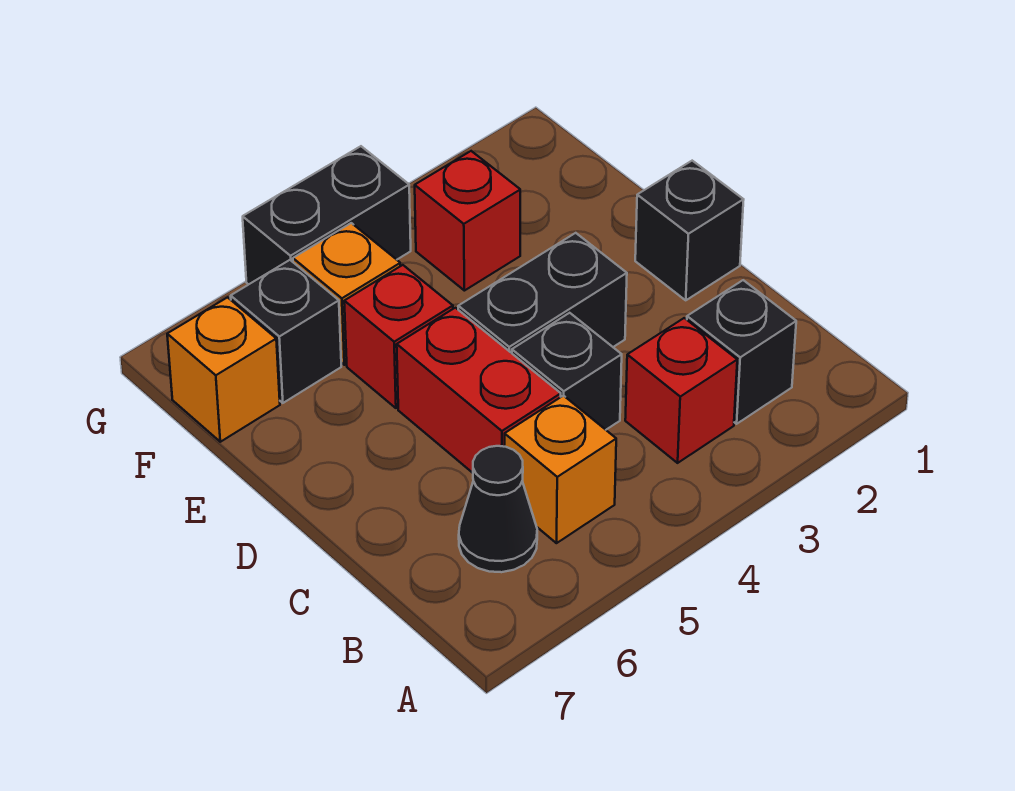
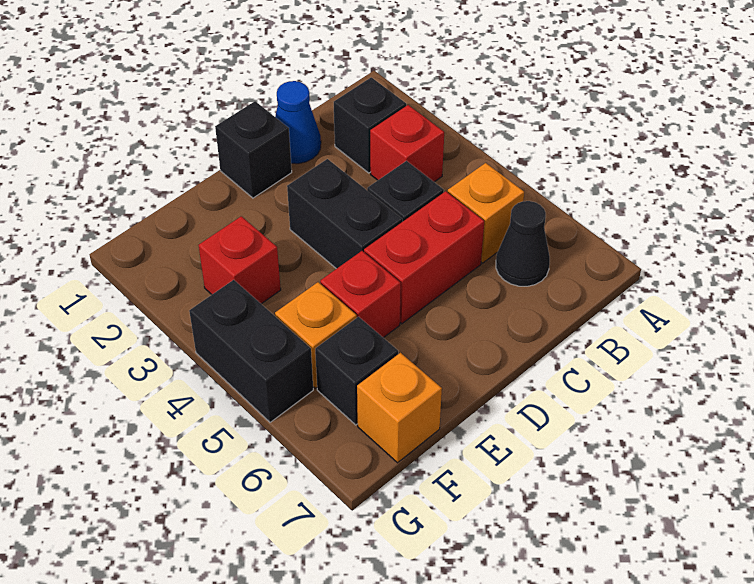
none -> blue cone C1 level 1

